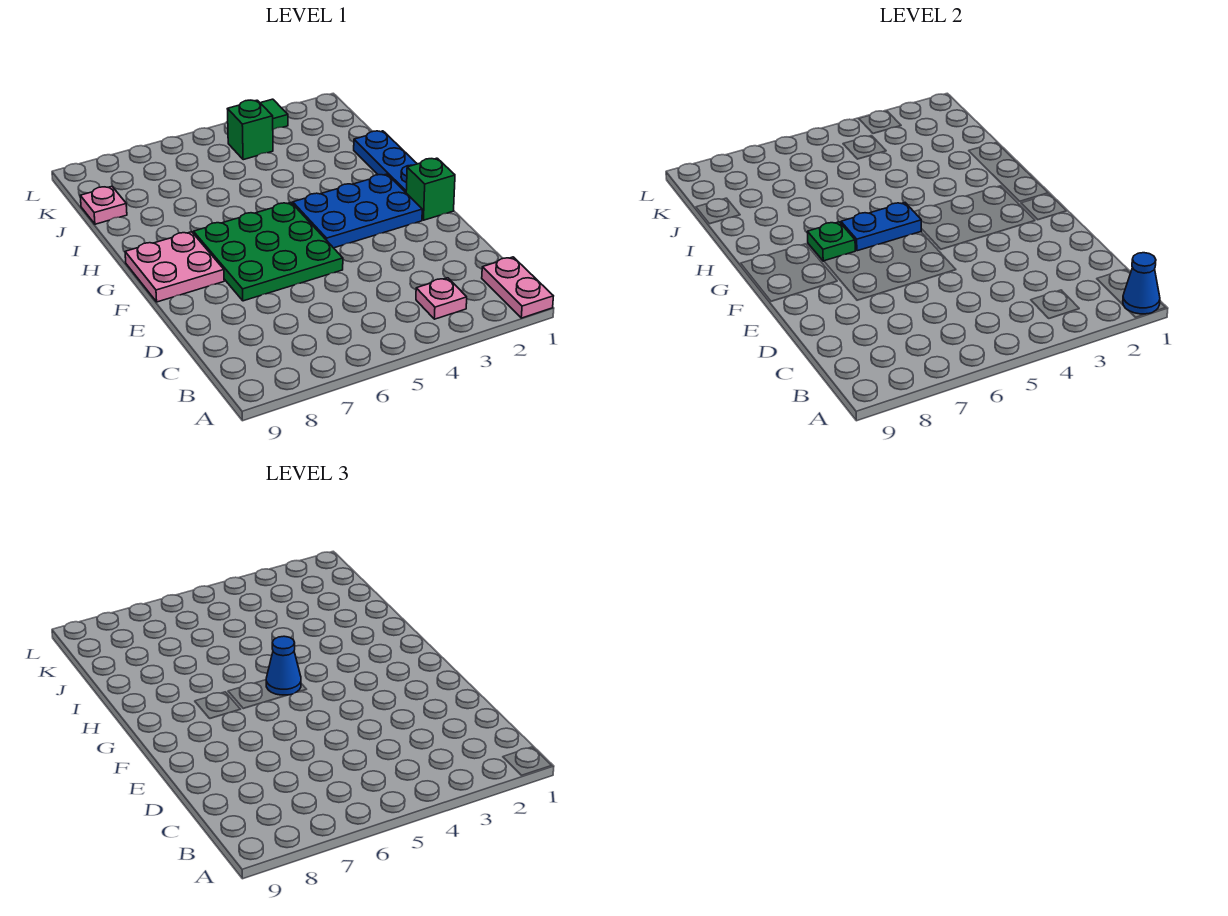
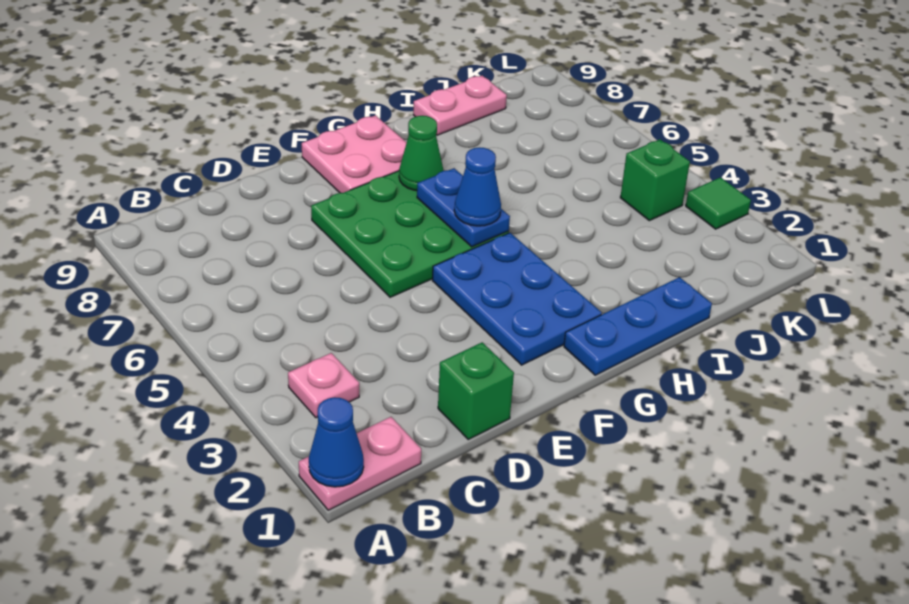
green brick F1 level 1 -> green brick D1 level 1
green plate G7 level 2 -> green cone G7 level 2
pink plate J9 level 1 -> pink plate I9:J9 level 1

